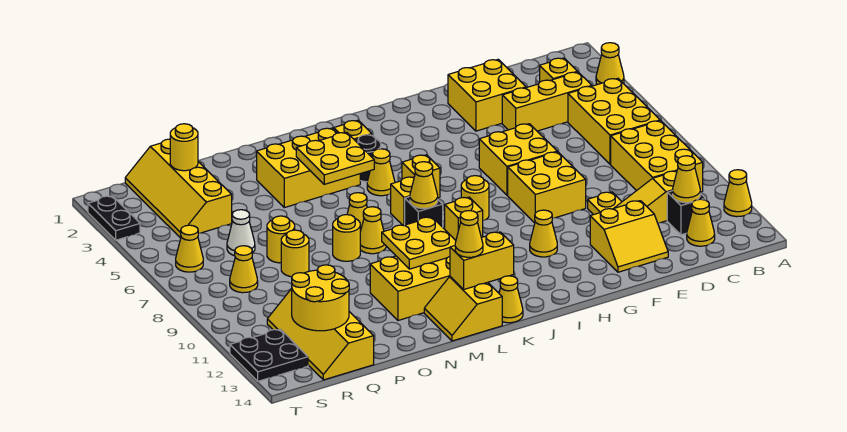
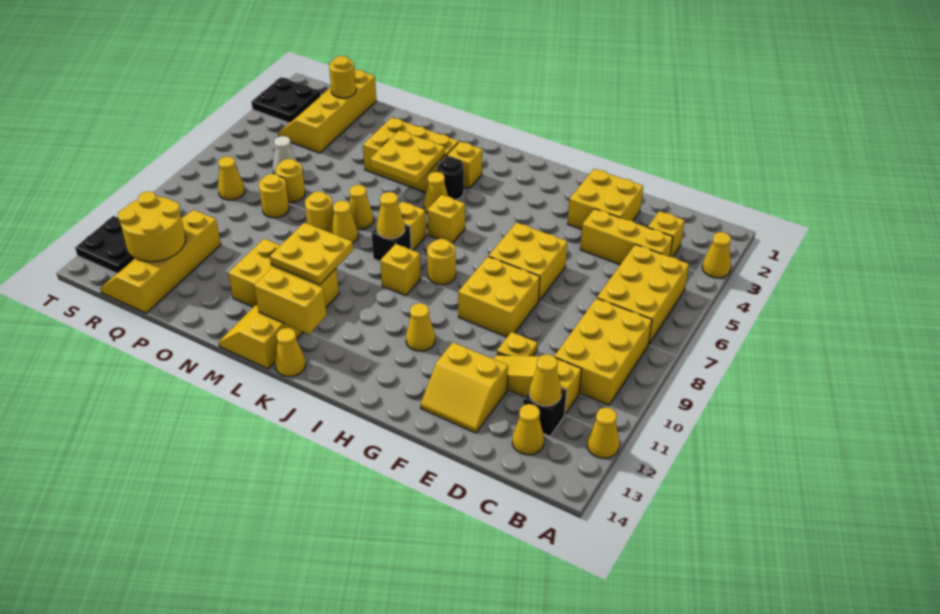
yellow cone L13 level 3 -> none
yellow cone S6 level 1 -> none
black plate T2:T3 level 1 -> black plate S2:T3 level 1

